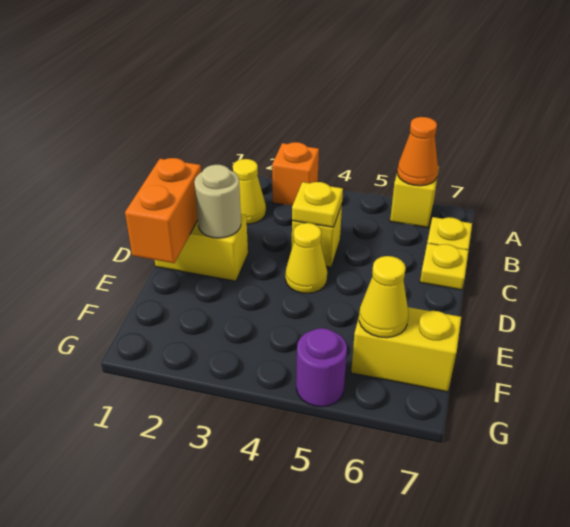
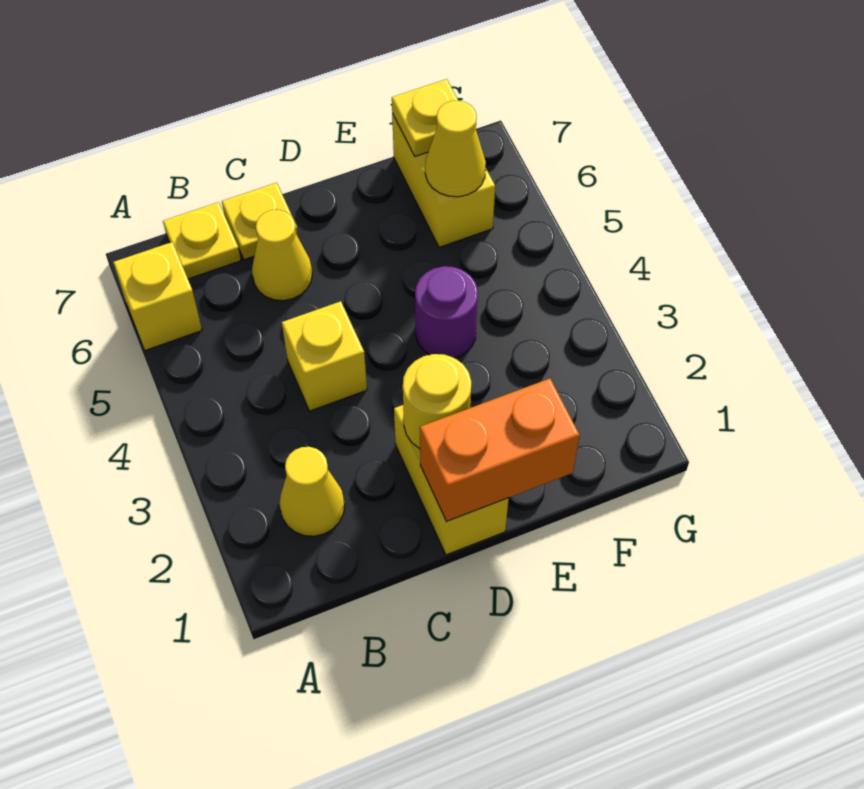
orange brick A3 level 1 -> none
orange cone A6 level 2 -> none
yellow plate C4 level 2 -> yellow plate F7 level 2
tan round brick D2 level 2 -> yellow round brick D2 level 2
yellow cone D4 level 1 -> yellow cone C6 level 1
purple round brick G5 level 1 -> purple round brick E4 level 1

